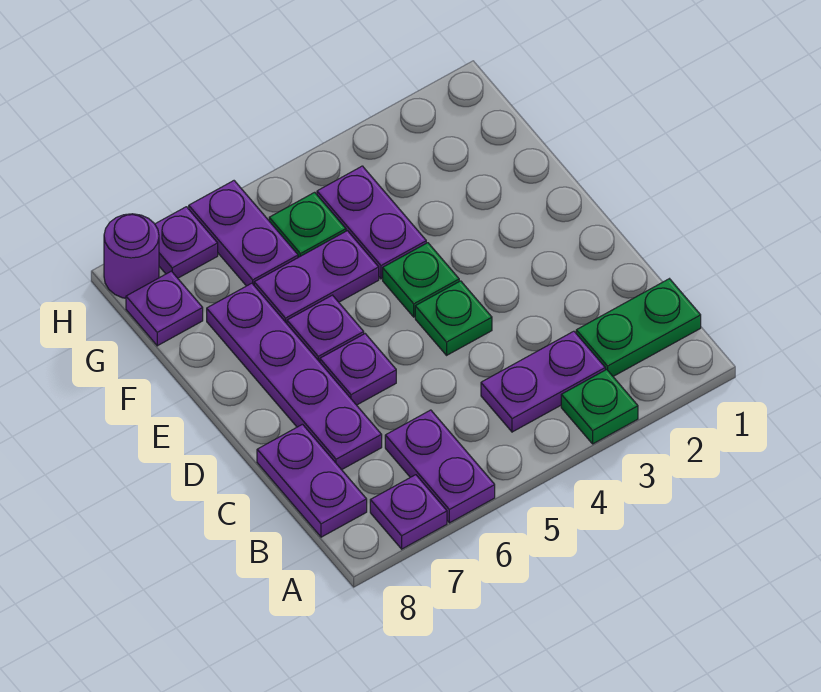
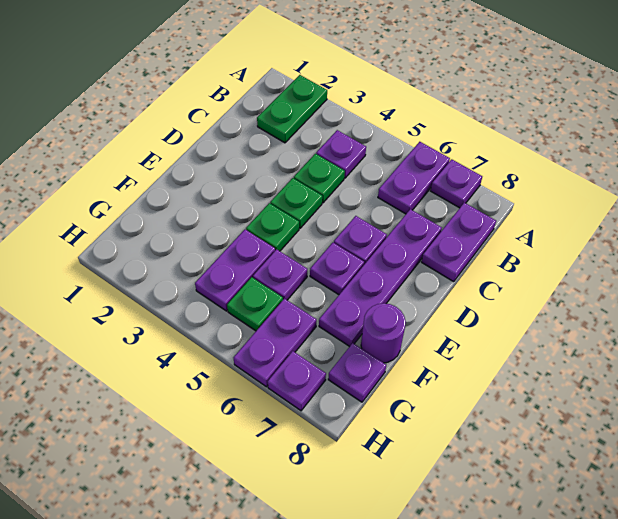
green plate A3 level 1 -> green plate C4 level 1
green plate B1:B2 level 1 -> green plate A2:B2 level 1
purple plate B3:B4 level 1 -> purple plate B4 level 1
purple plate F5:F6 level 1 -> purple plate F5 level 1
purple round brick H8 level 1 -> purple round brick F8 level 1

